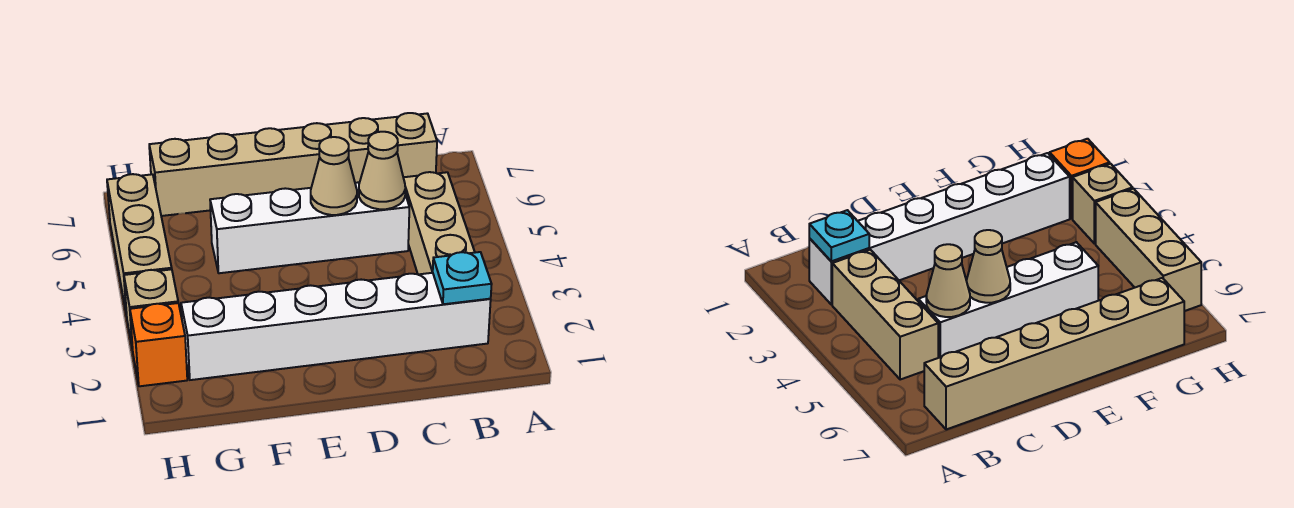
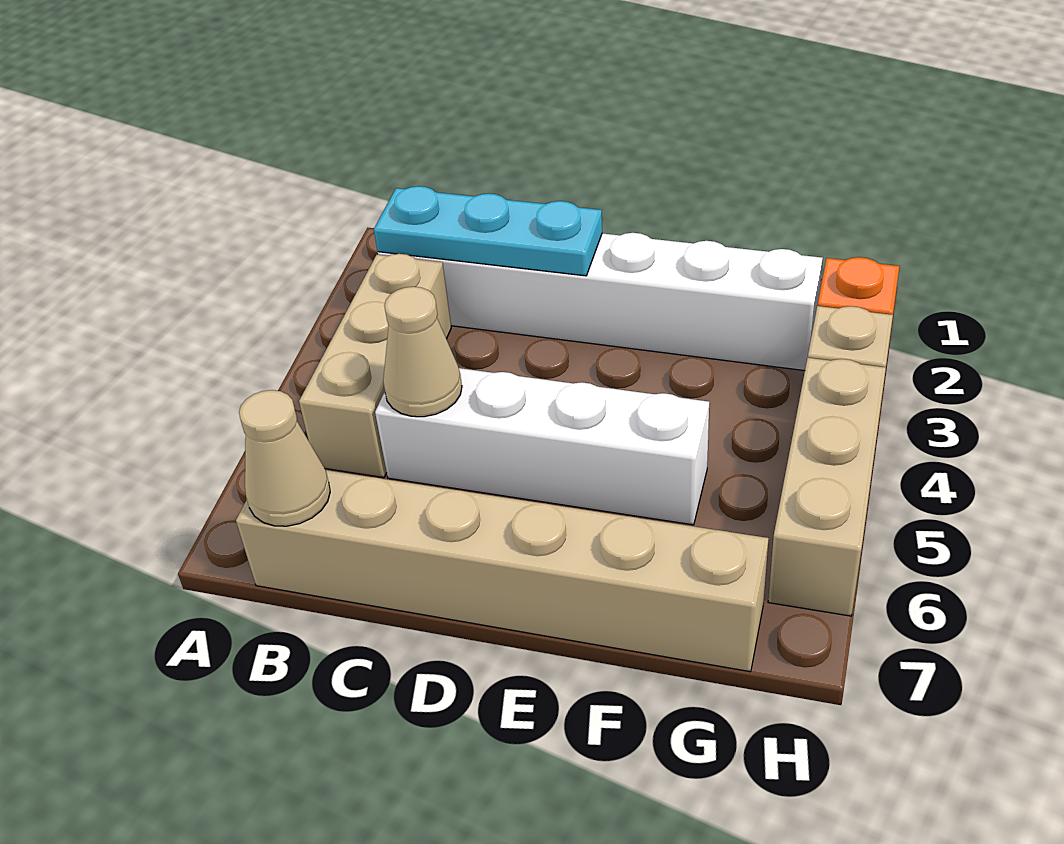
cyan plate B2 level 2 -> cyan plate B2:D2 level 2
tan cone D5 level 2 -> tan cone B7 level 2

